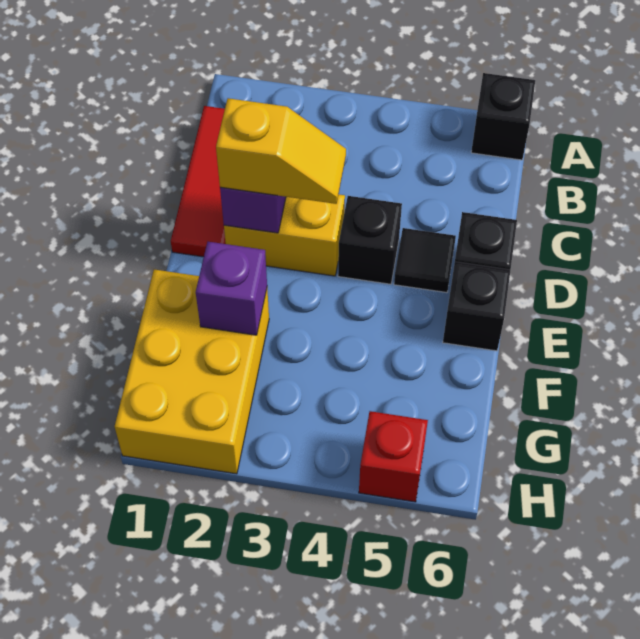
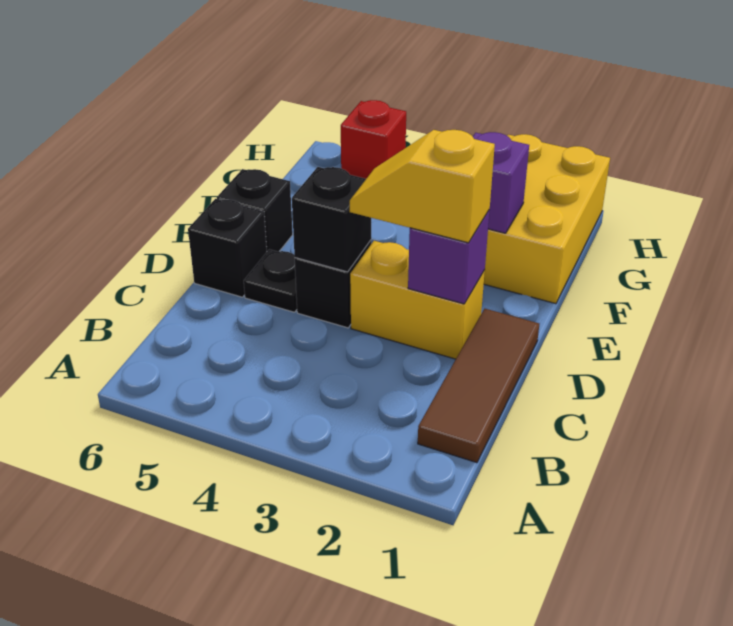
black brick A6 level 1 -> black brick D4 level 2
red tile B1:D1 level 1 -> brown tile B1:D1 level 1
black tile D5 level 1 -> black plate D5 level 1

